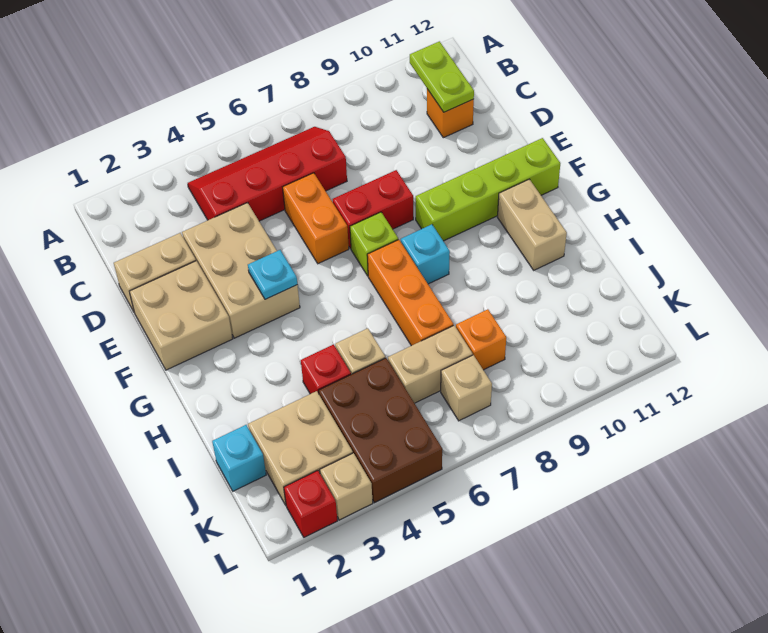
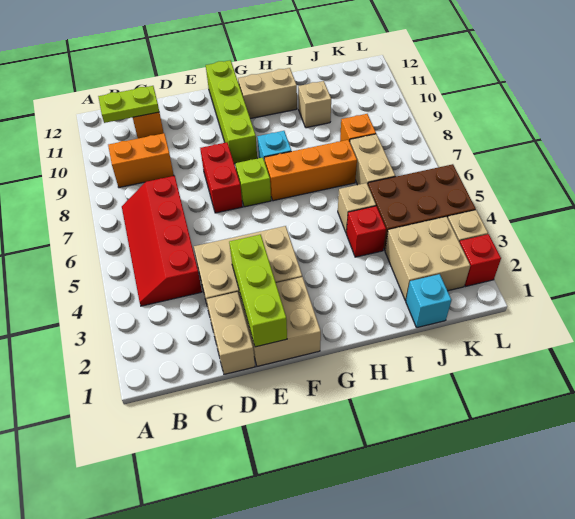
orange brick D6:E6 level 1 -> orange brick B9:C9 level 1
none -> lime brick E1:E3 level 2
cyan plate F4 level 2 -> none
tan brick K7 level 1 -> tan brick I10 level 1

